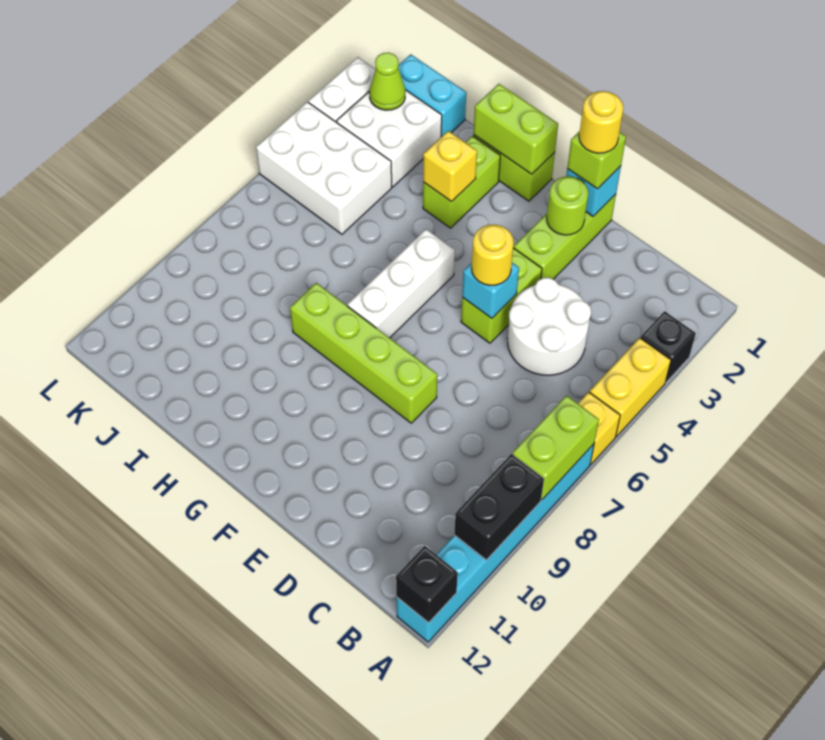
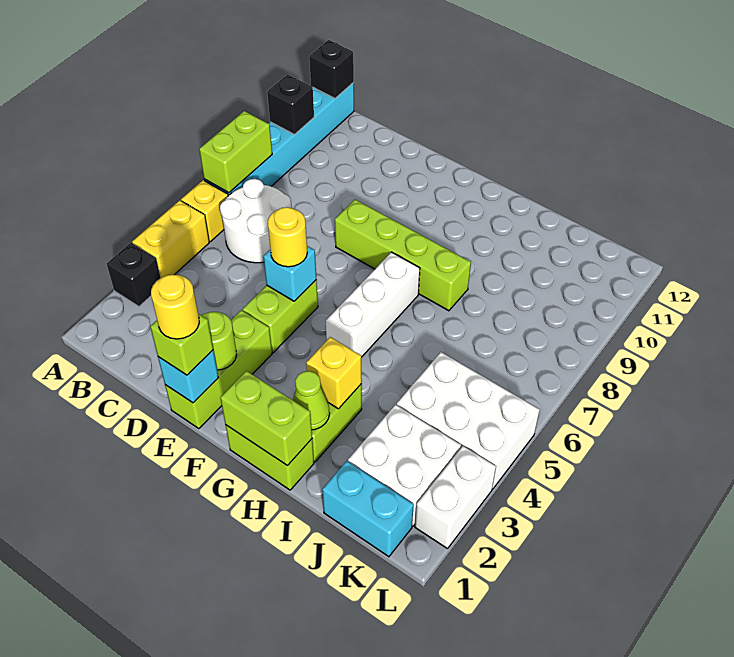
black brick A9:A10 level 2 -> black brick A10 level 2
white round brick C4:D5 level 1 -> white round brick B6:C7 level 1
lime cone K2 level 2 -> lime cone H2 level 2

